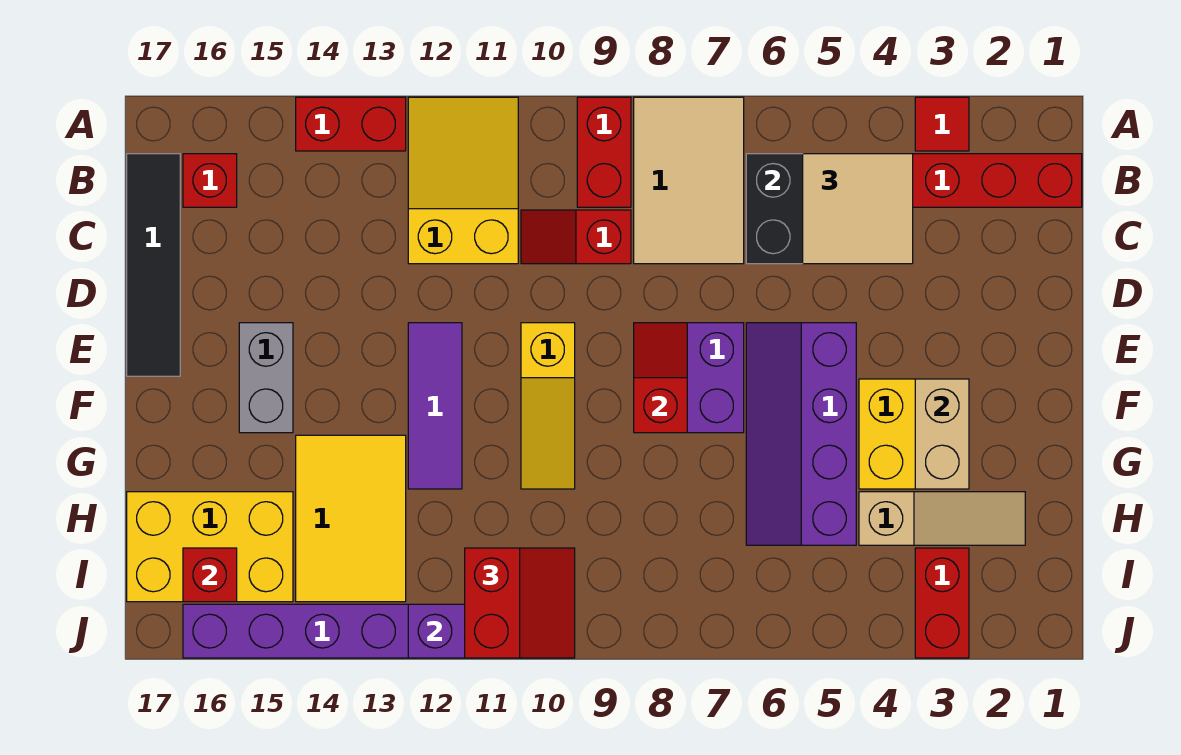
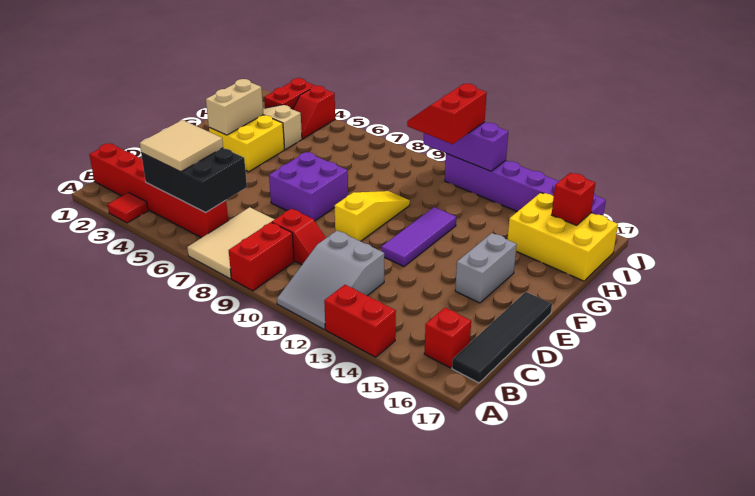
yellow slope A11:C12 level 1 top C -> grey slope A11:C12 level 1 top C
purple slope E5:H6 level 1 top 5 -> none
red slope E8:F8 level 2 top F -> red slope I4:J4 level 1 top J
yellow tile G13:I14 level 1 -> none

